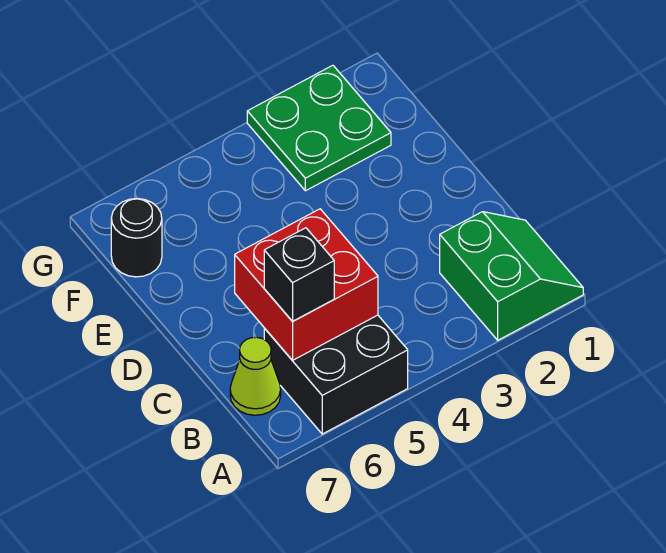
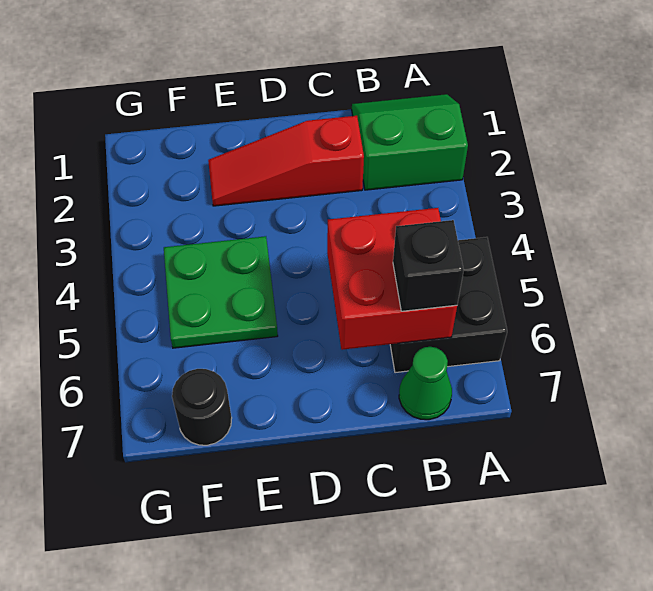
lime cone B7 level 1 -> green cone B7 level 1
none -> red slope C2:E2 level 1 top C
green plate F2:G3 level 1 -> green plate E4:F5 level 1

